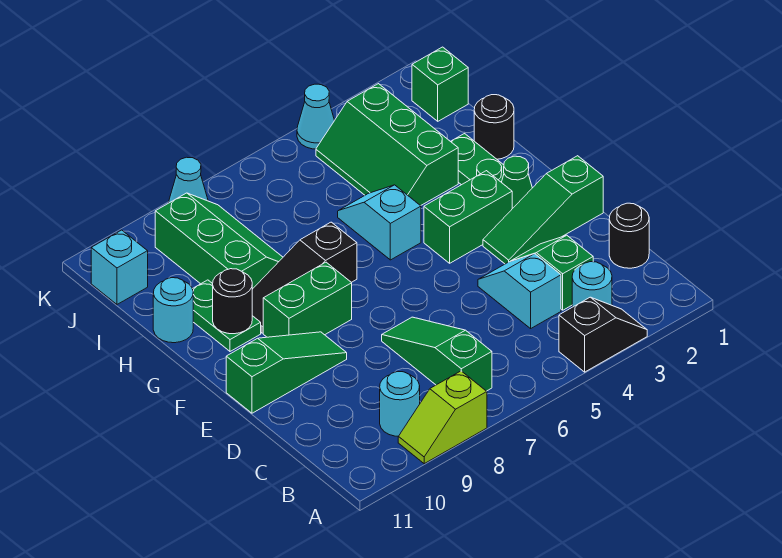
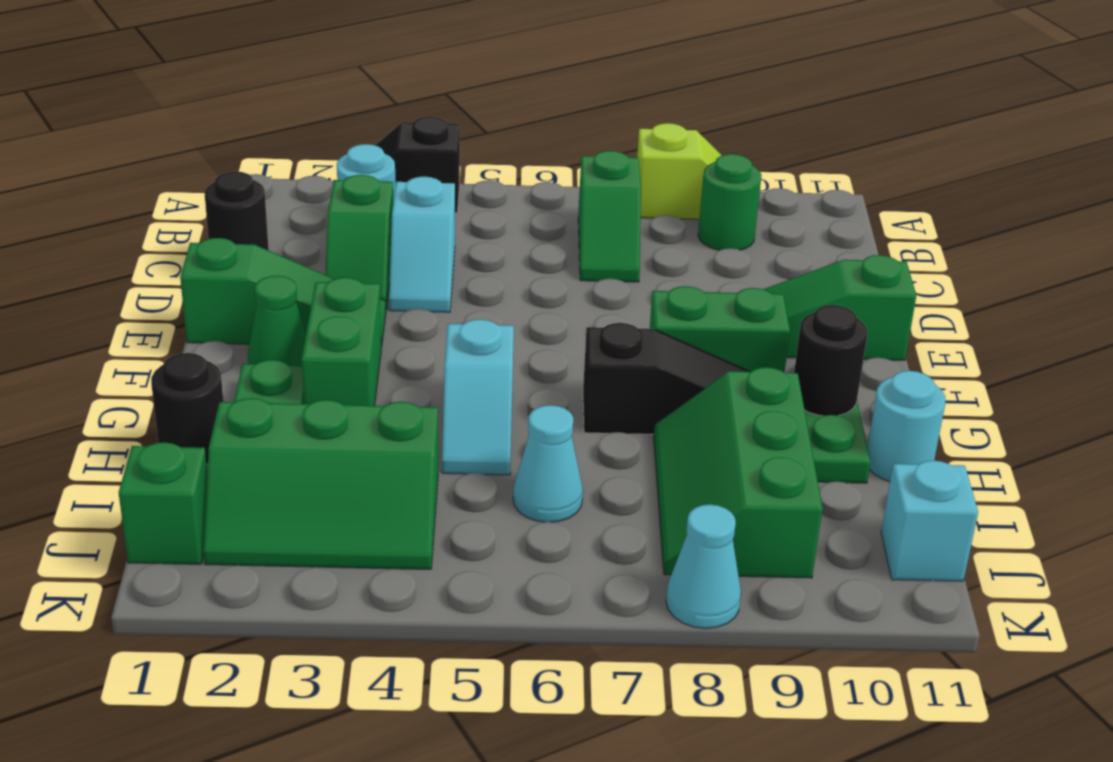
green slope B7:D7 level 1 top B -> green slope B7:C7 level 1 top B
cyan round brick B9 level 1 -> green round brick B9 level 1
green brick F3:F4 level 1 -> green brick F3:G3 level 1
green slope H3:J4 level 1 top 3 -> green slope I2:J4 level 1 top I
cyan cone K4 level 1 -> cyan cone I6 level 1

